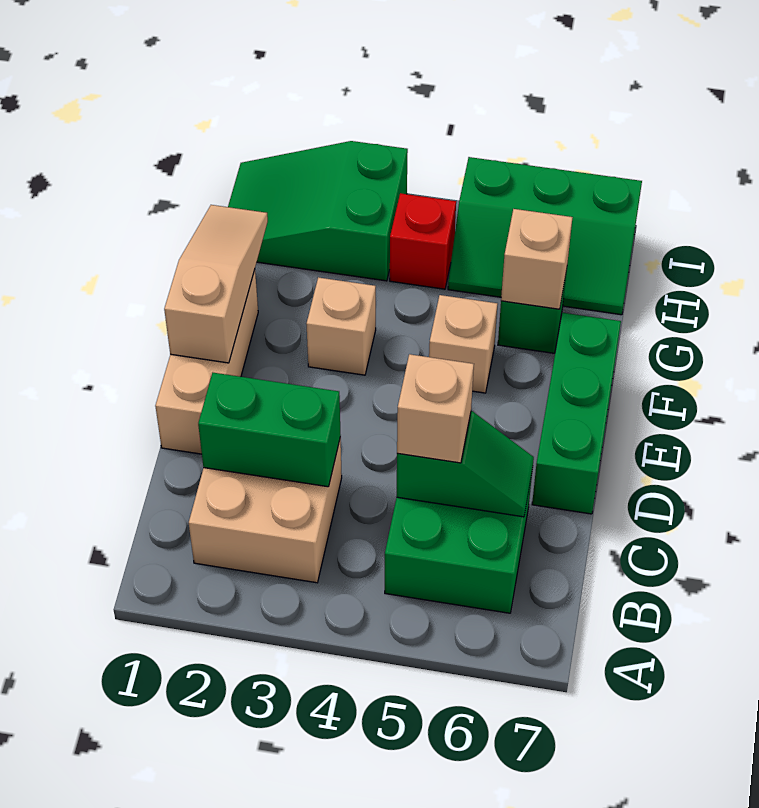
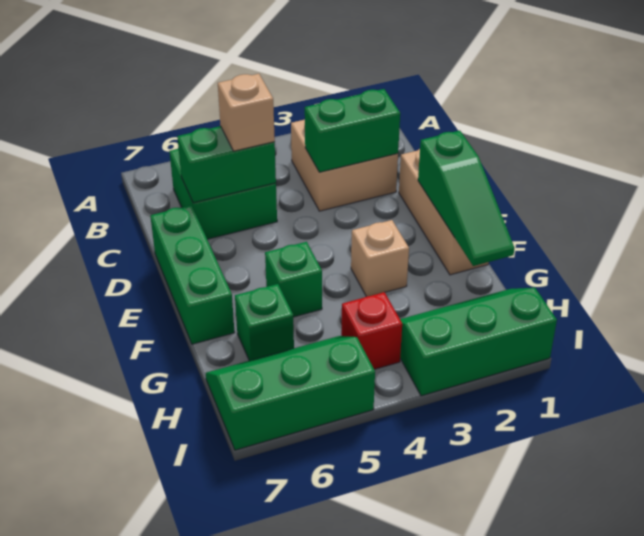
green slope C5:C6 level 2 top 5 -> green brick C5:C6 level 2
tan slope E1:G1 level 2 top E -> green slope E1:G1 level 2 top E
tan brick F5 level 1 -> green brick F5 level 1
tan brick G6 level 2 -> none
green slope H1:I3 level 1 top 3 -> green slope H1:I3 level 1 top I

